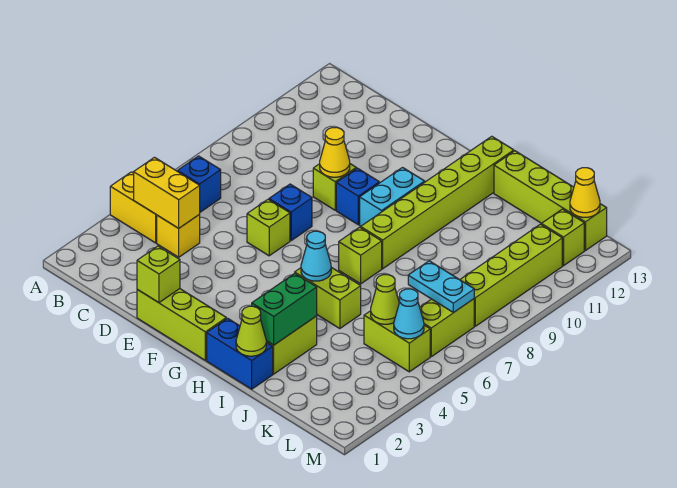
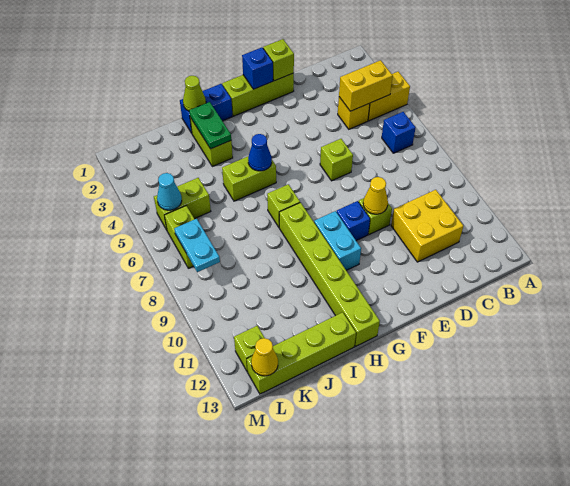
none -> yellow brick C10:D11 level 1
blue brick E7 level 1 -> blue brick F1 level 2
cyan cone H5 level 2 -> blue cone H5 level 2
green brick I2:I3 level 2 -> green plate I2:I3 level 2
lime cone K5 level 2 -> none
cyan plate K7:L7 level 2 -> cyan plate L7:L8 level 2
lime brick L8:L11 level 1 -> none

